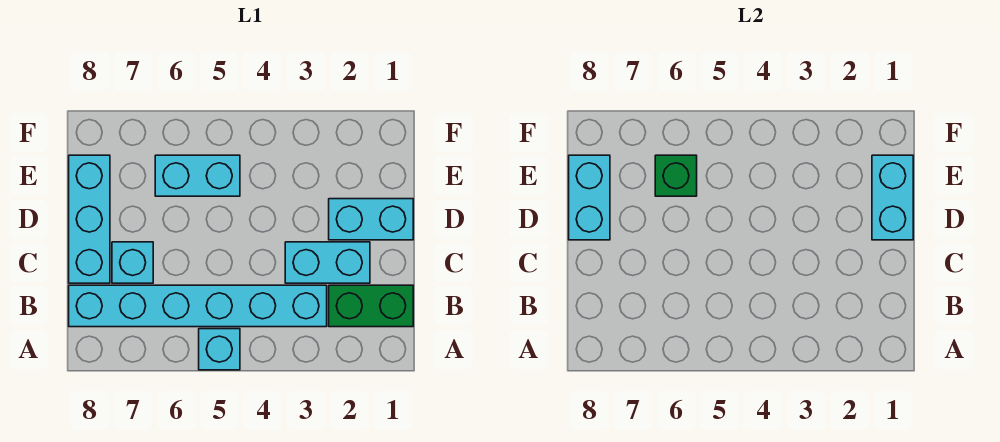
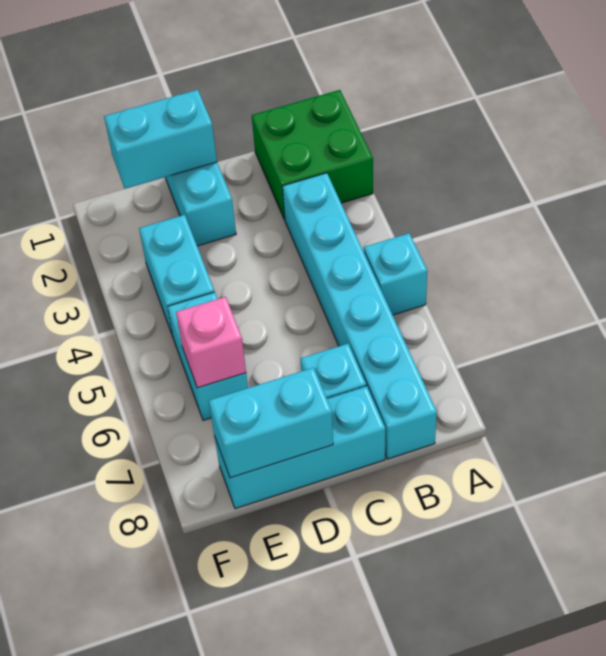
green brick B1:B2 level 1 -> green brick A1:B2 level 1
cyan brick C2:C3 level 1 -> cyan brick E3:E4 level 1
green brick E6 level 2 -> pink brick E6 level 2

